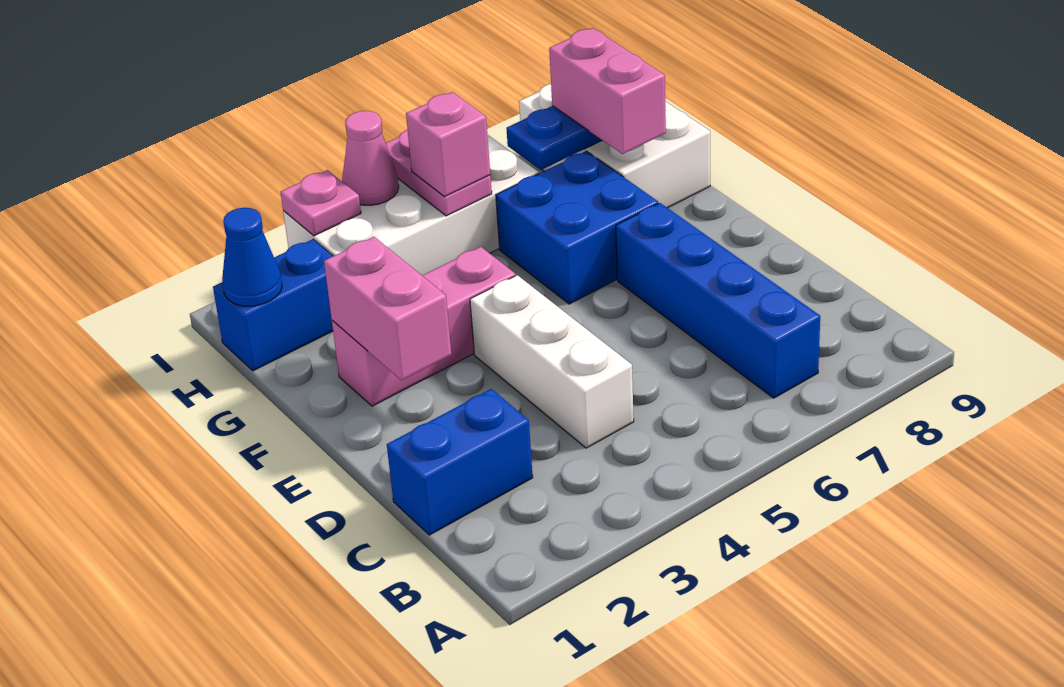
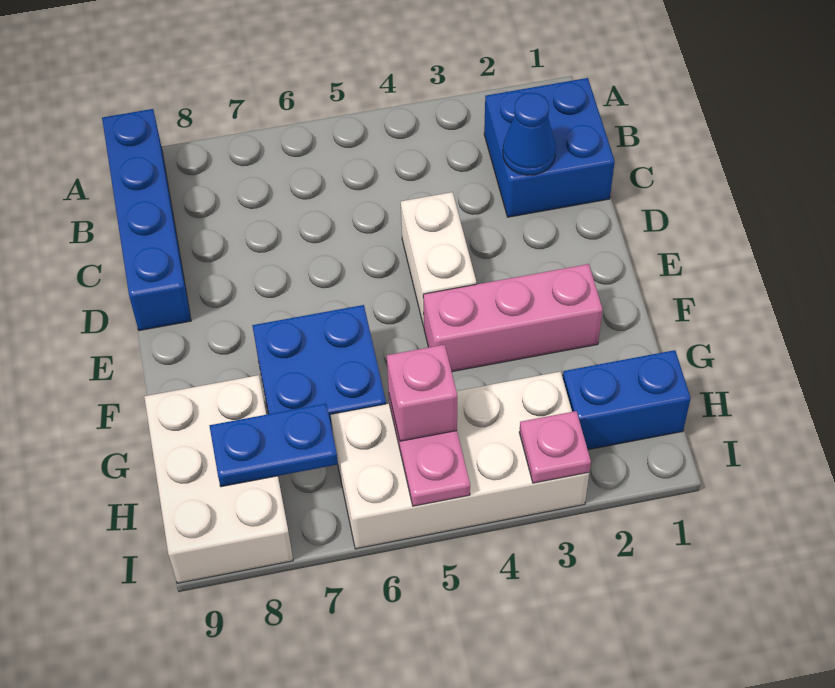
blue brick B7:E7 level 1 -> blue brick A9:D9 level 1
blue brick C1:C2 level 1 -> blue brick B1:C2 level 1
white brick C4:E4 level 1 -> white brick D4:E4 level 1
pink brick E2:F2 level 2 -> none
pink brick G8:H8 level 3 -> none
blue cone H1 level 2 -> blue cone C2 level 2
pink cone I4 level 2 -> none

